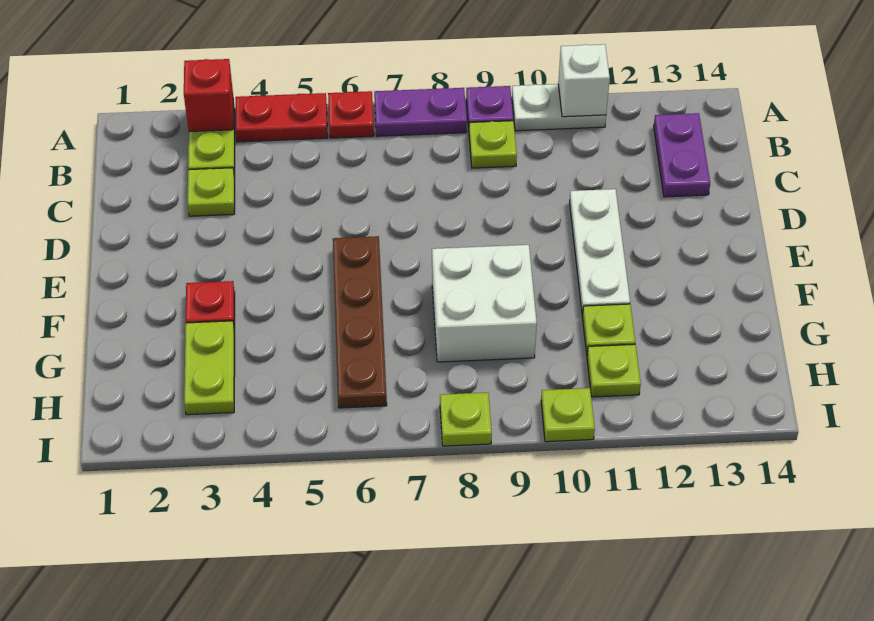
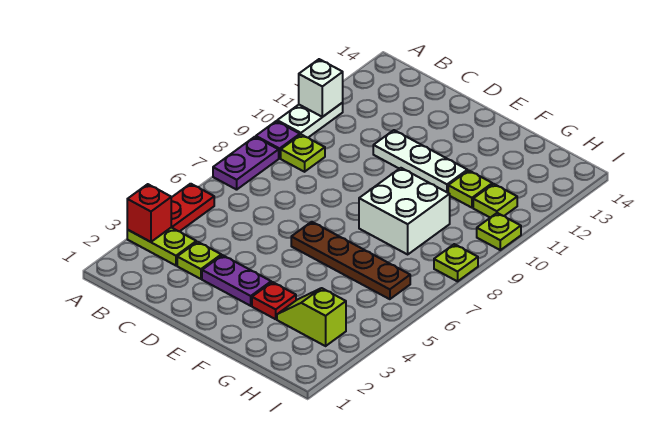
red plate A6 level 1 -> none
purple plate B13:C13 level 1 -> purple plate D3:E3 level 1
lime plate G3:H3 level 1 -> lime slope G3:H3 level 1 top H

